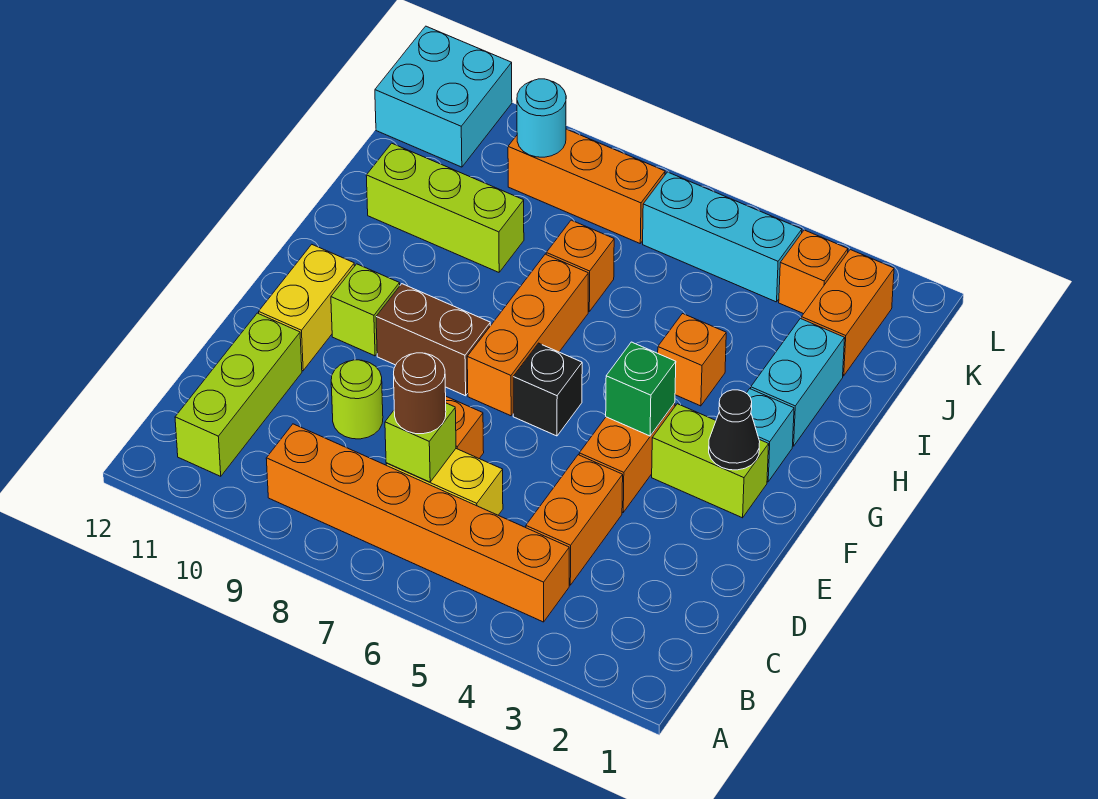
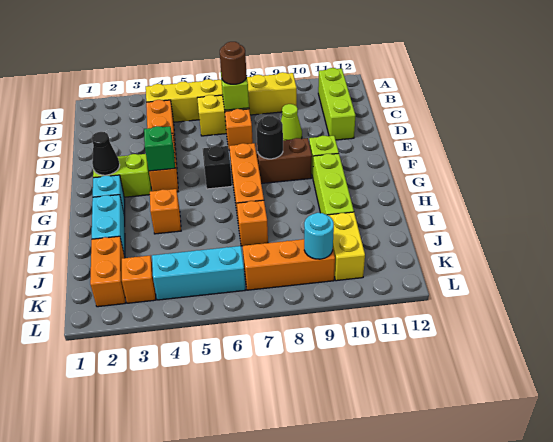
orange brick B4:B9 level 1 -> yellow brick B4:B9 level 1
lime round brick D9 level 1 -> lime cone D9 level 1
yellow brick E11:F11 level 1 -> yellow brick J10:K10 level 1
none -> black round brick F8 level 2
lime brick I9:I11 level 1 -> lime brick G10:I10 level 1
cyan brick K11:L12 level 1 -> none

